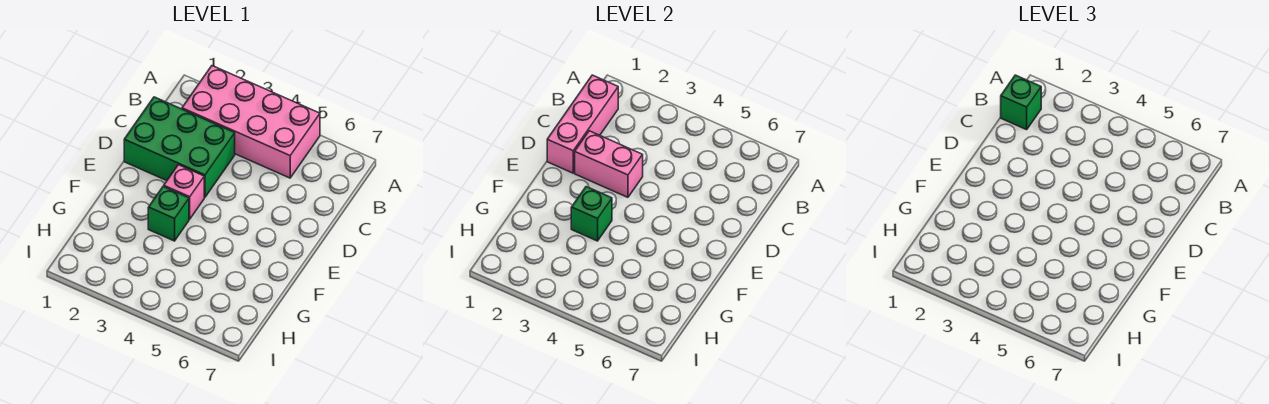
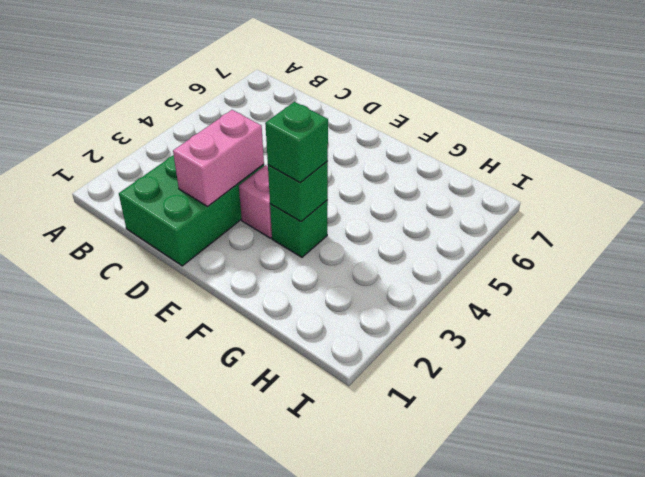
pink brick A2:B5 level 1 -> none
pink brick B1:D1 level 2 -> none
green brick B1 level 3 -> green brick F3 level 3

